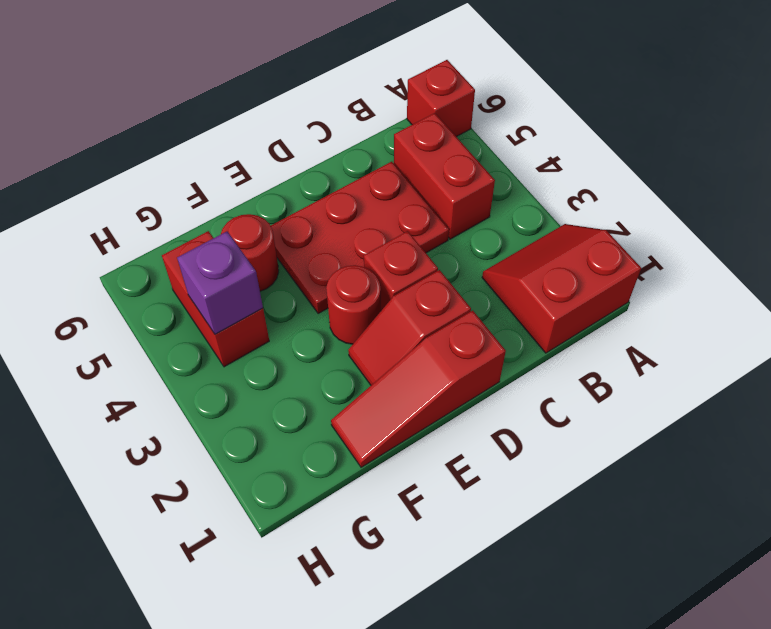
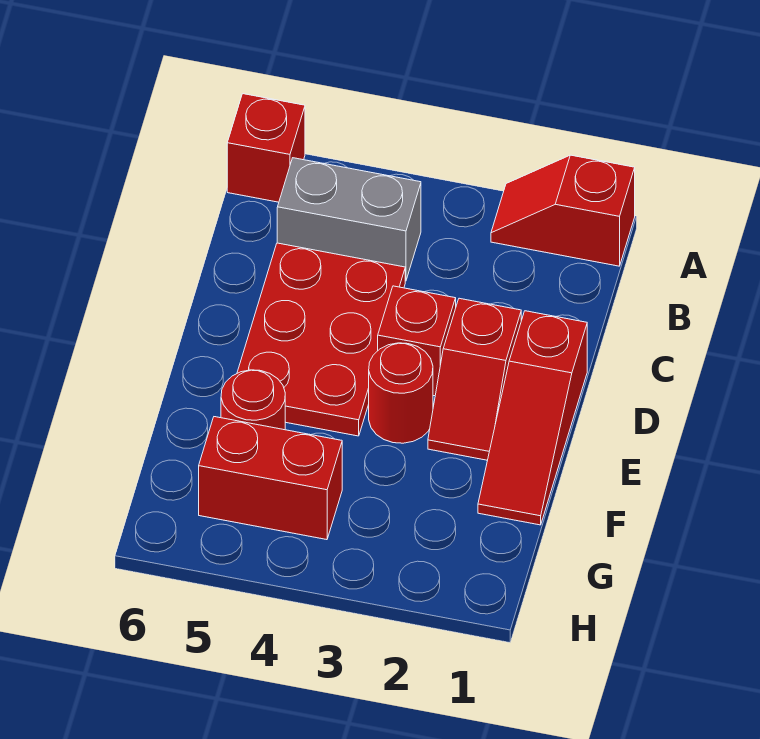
red slope A1:B2 level 1 top 1 -> red slope A1:A2 level 1 top 1
red brick B4:B5 level 1 -> grey brick B4:B5 level 1
purple brick G4 level 2 -> none

